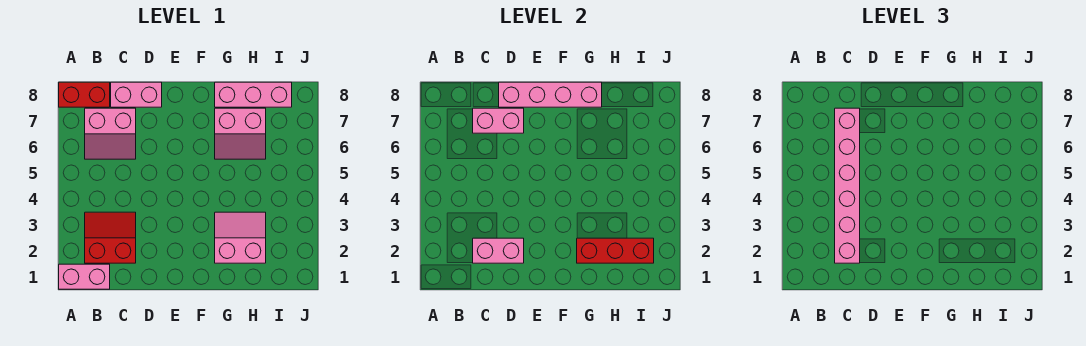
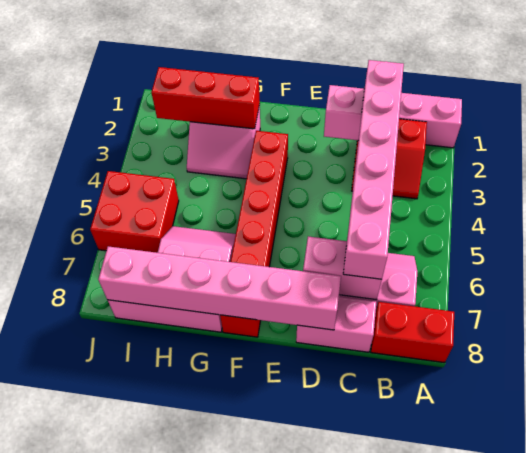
pink brick D8:G8 level 2 -> pink brick D8:I8 level 2
none -> red brick F3:F8 level 1
none -> red brick I5:J6 level 1

